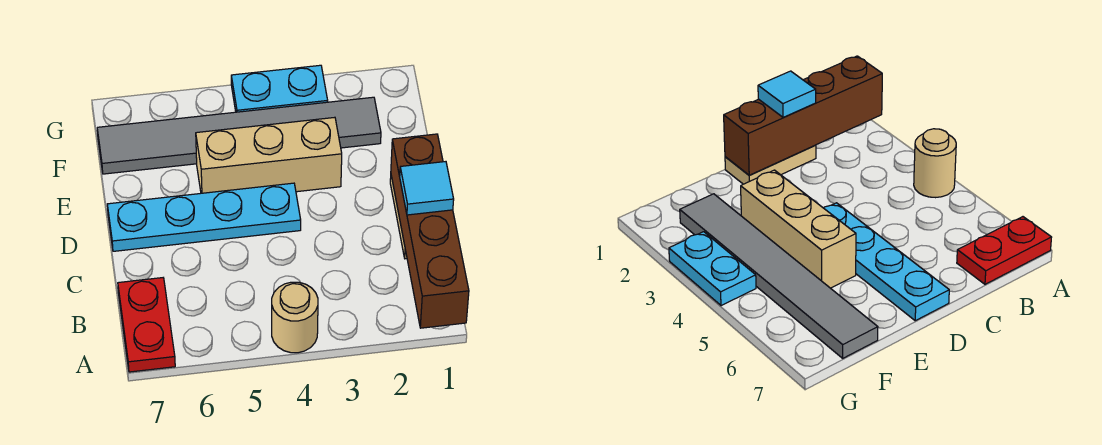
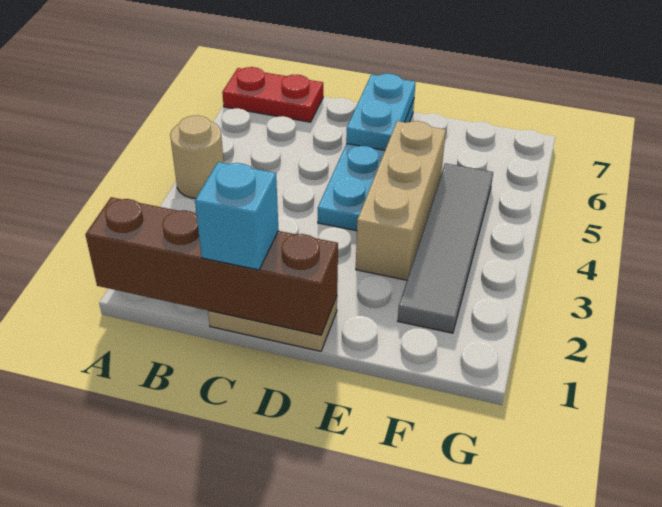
cyan tile C1 level 3 -> cyan brick C1 level 3
grey tile F2:F7 level 1 -> grey tile F2:F5 level 1
cyan plate G3:G4 level 1 -> cyan plate D6:D7 level 2

